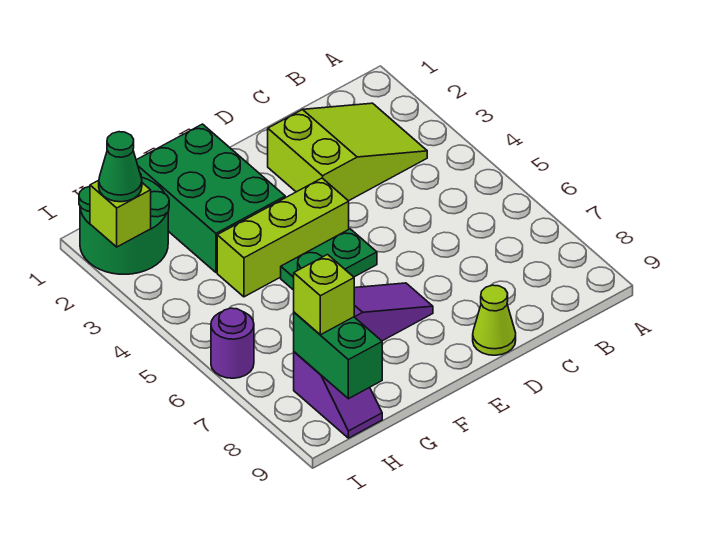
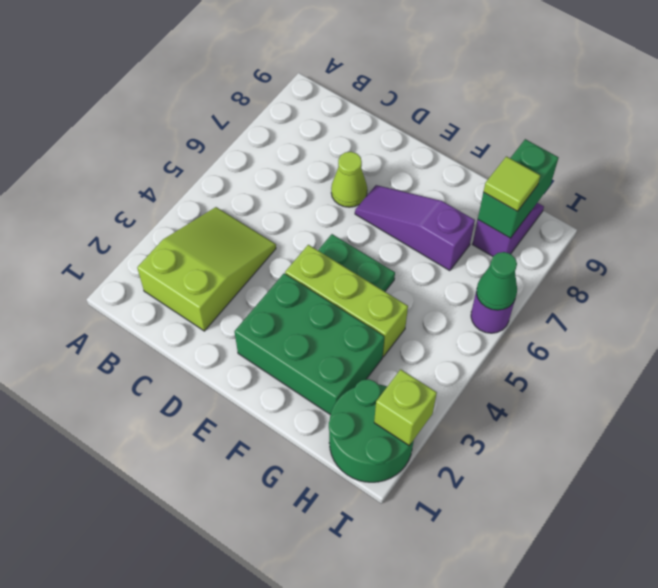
lime slope B2:D3 level 1 top D -> lime slope B2:C4 level 1 top 2
lime cone D9 level 1 -> lime cone D7 level 1
green brick F1:G3 level 1 -> green brick E2:G3 level 1
lime brick H8 level 3 -> lime tile H8 level 3
green cone I2 level 3 -> green cone I6 level 2

